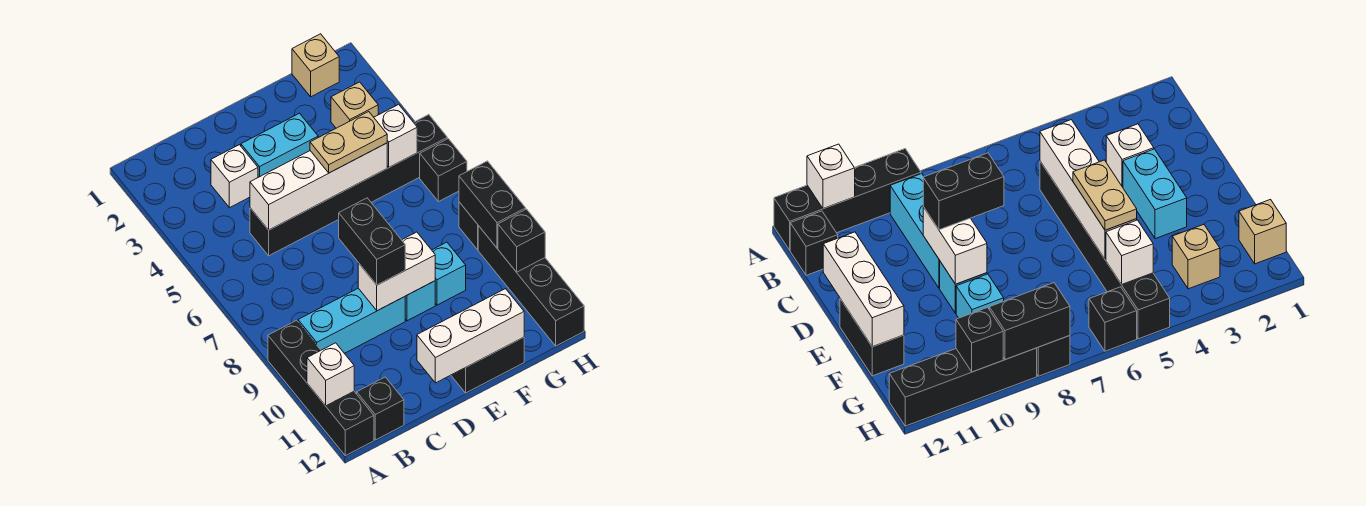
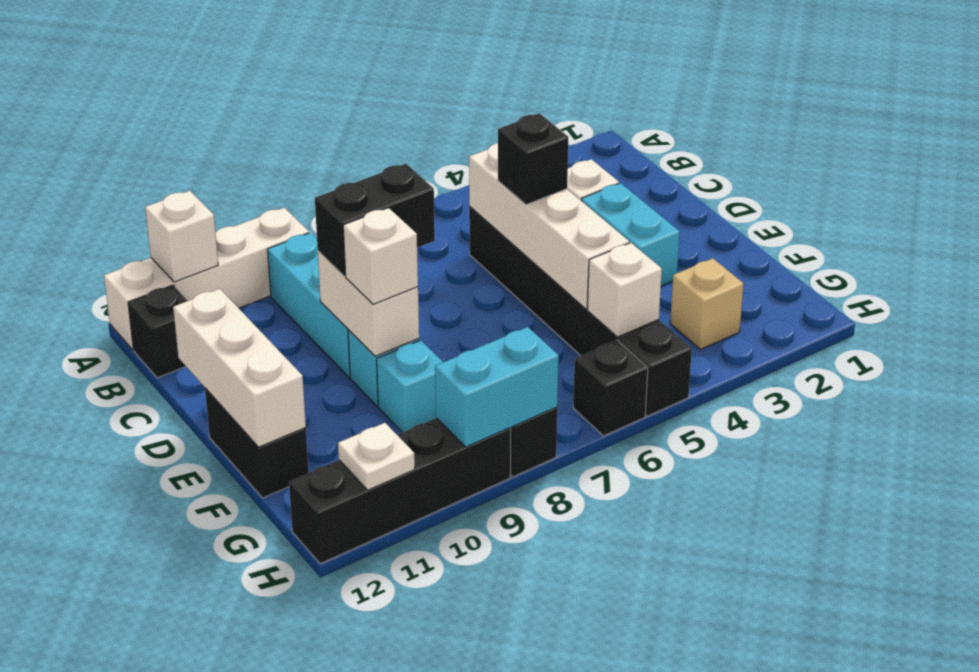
black brick A9:A12 level 1 -> white brick A9:A12 level 1
tan plate E5:F5 level 3 -> none
none -> white brick E9 level 3
tan brick G1 level 1 -> none
black brick H8:H9 level 2 -> cyan brick H8:H9 level 2
black brick H10 level 2 -> black brick D5 level 3
none -> white plate H11 level 2

